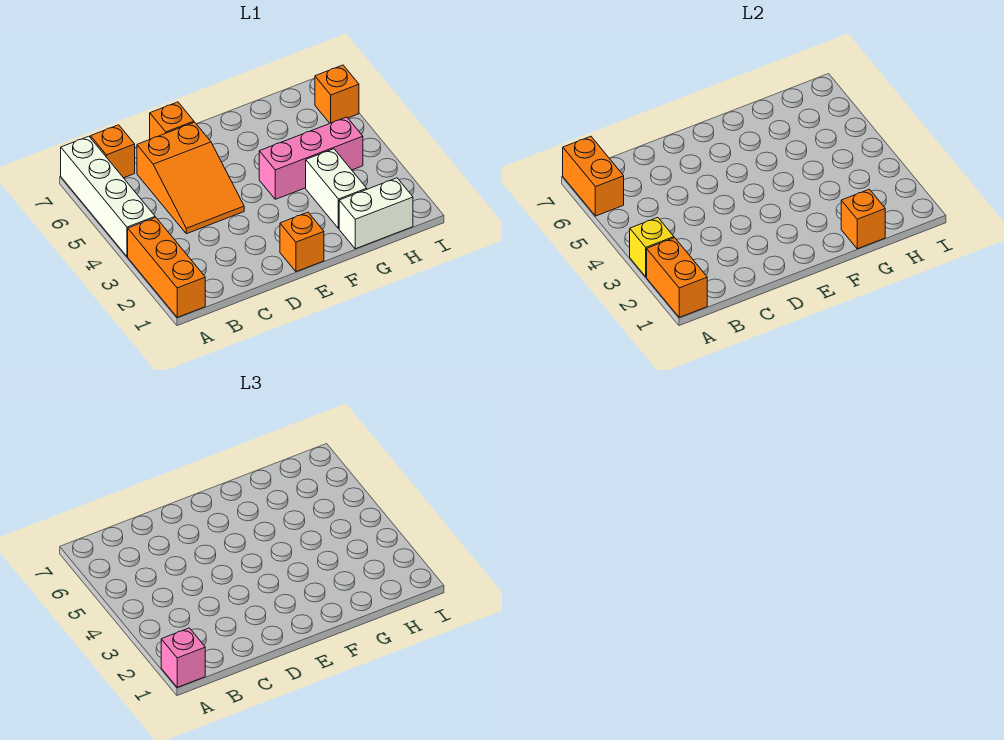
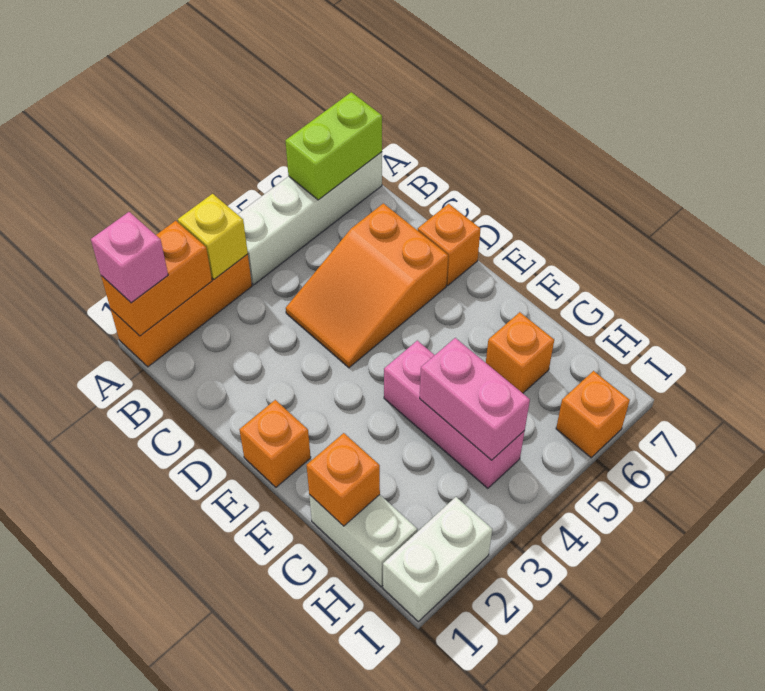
orange brick A6:A7 level 2 -> lime brick A6:A7 level 2
orange brick B7 level 1 -> orange brick G6 level 1
white brick G2:G3 level 1 -> white brick I1:I2 level 1
none -> pink brick G4:H4 level 2

